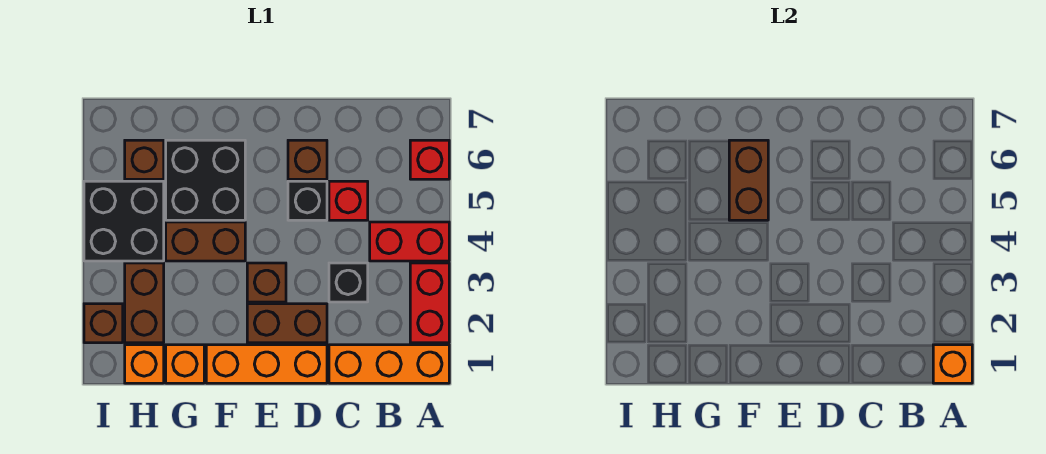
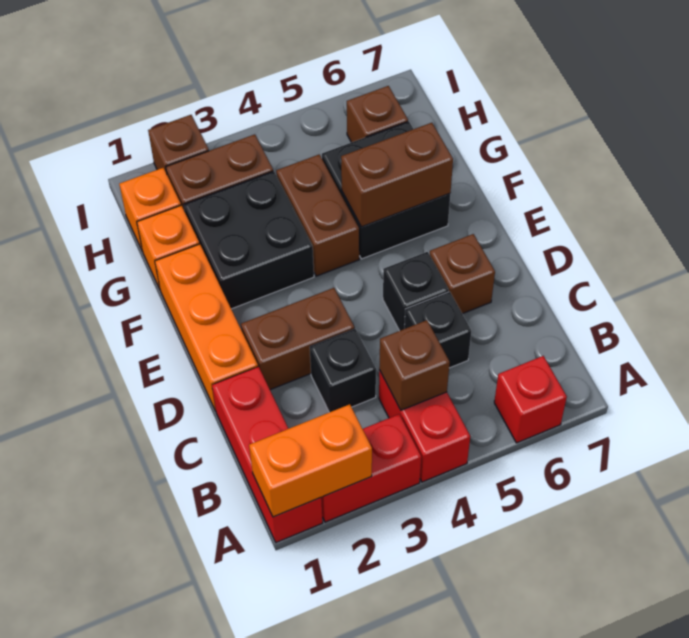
orange brick A1:C1 level 1 -> red brick A1:C1 level 1
orange brick A1 level 2 -> orange brick A1:A2 level 2
red brick C5 level 1 -> black brick C5 level 1
brown brick D2:E2 level 1 -> brown brick D2:D3 level 1
brown brick E3 level 1 -> brown brick B4 level 2
black brick H4:I5 level 1 -> black brick F2:G3 level 1

